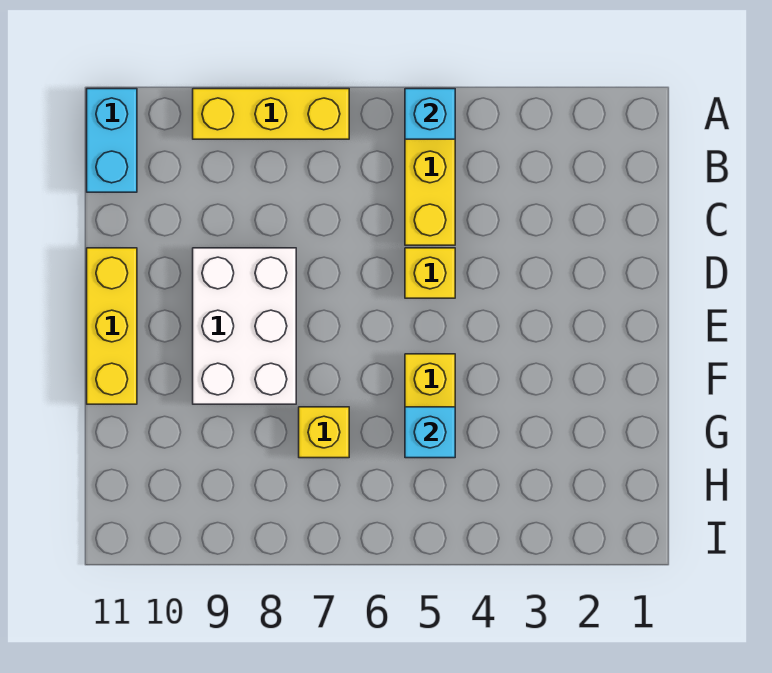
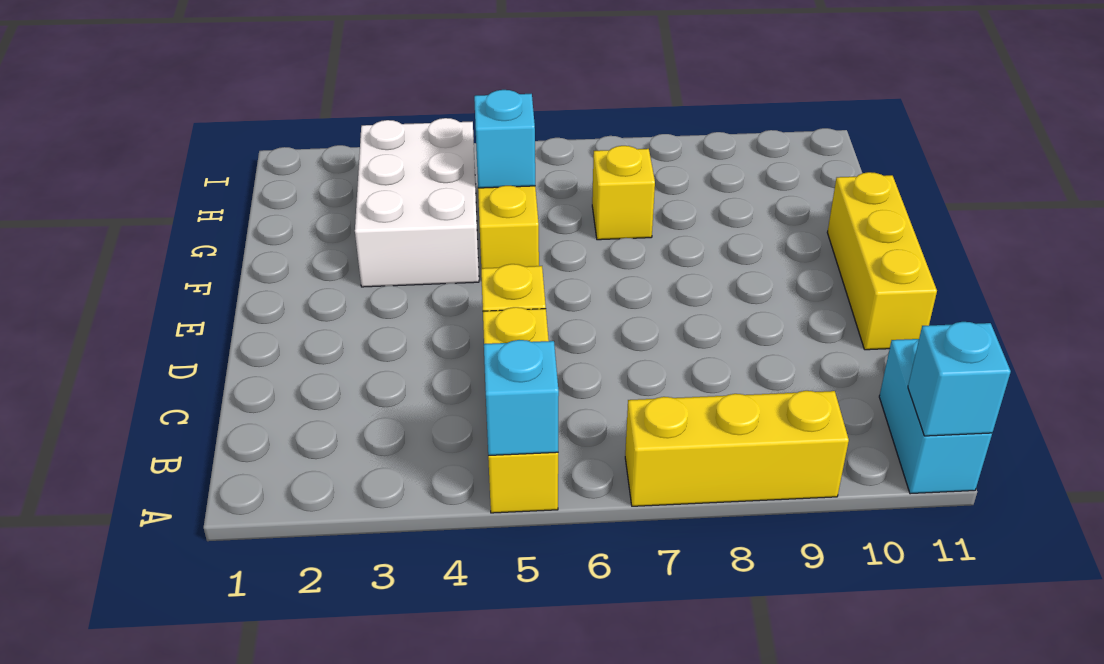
none -> cyan brick A11 level 2
white brick D8:F9 level 1 -> white brick F3:H4 level 1

